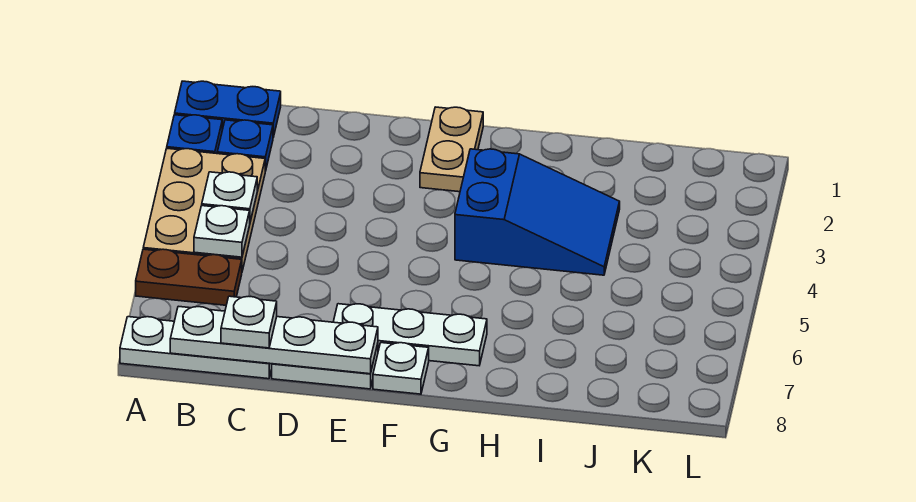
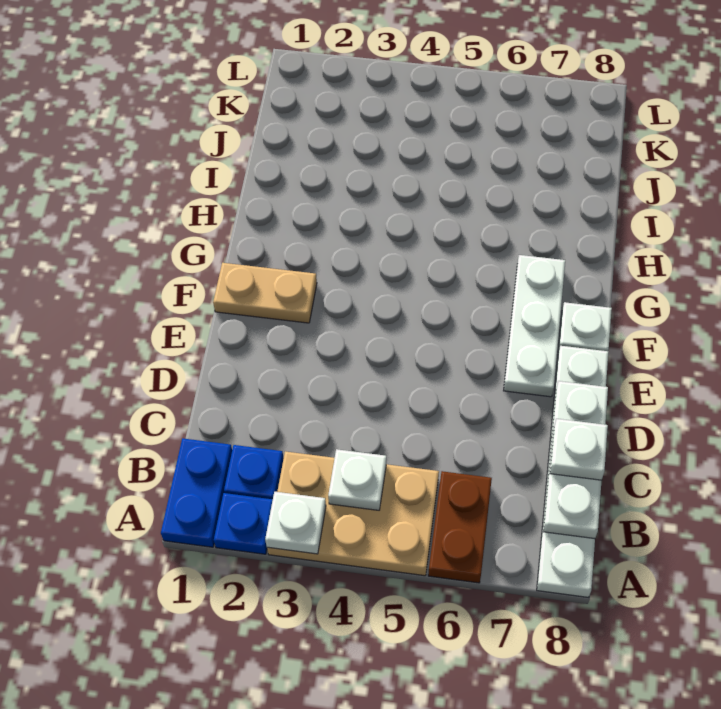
white plate B5 level 2 -> white plate A3 level 2
white plate B8:E8 level 2 -> white plate B8:D8 level 2
blue slope G3:I4 level 1 top G -> none

